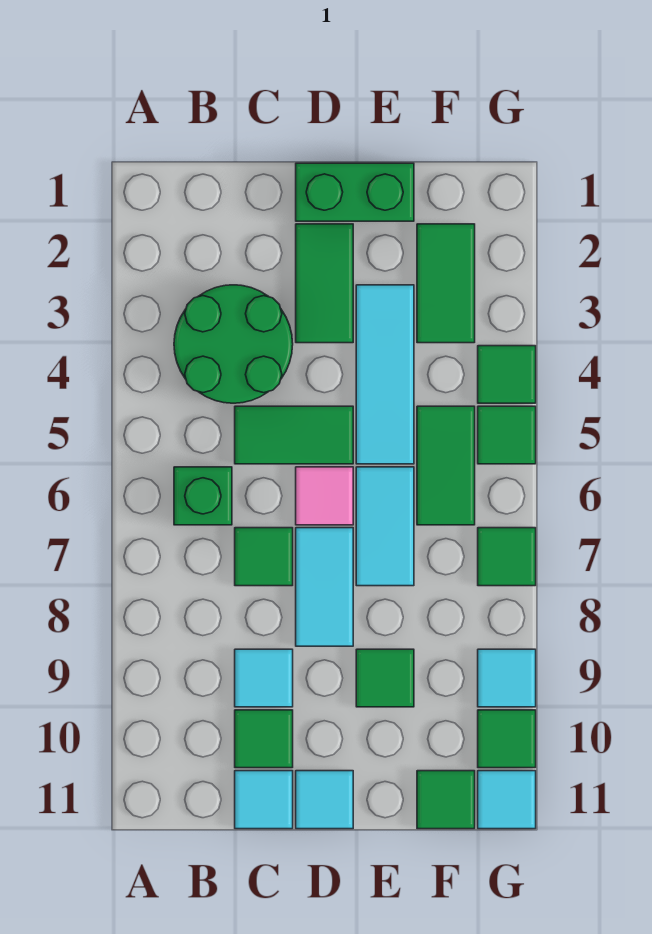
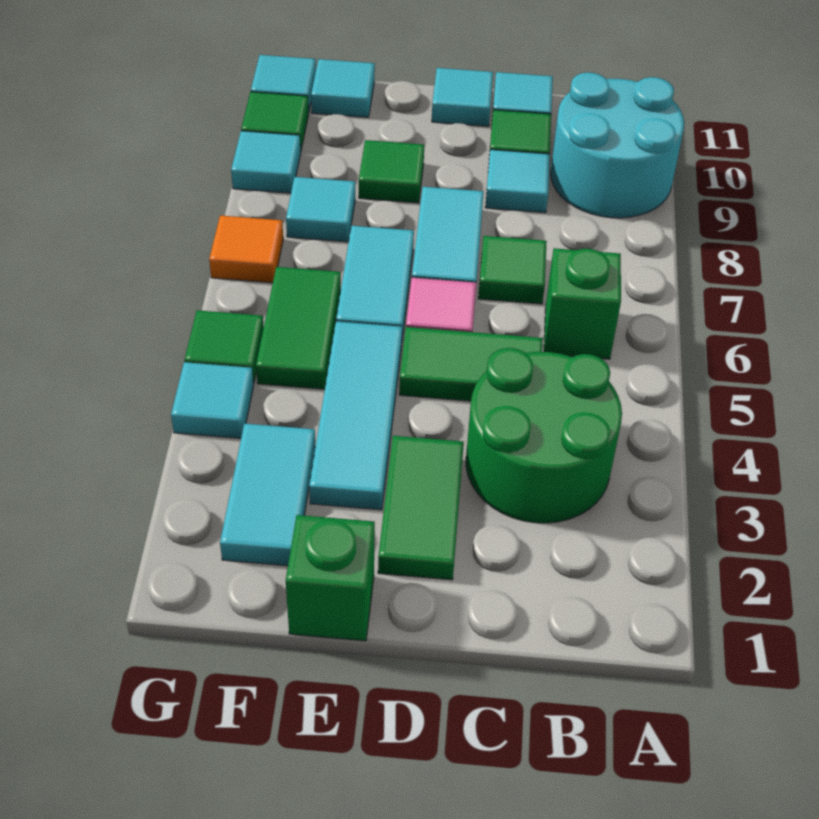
none -> cyan round brick A9:B10 level 1
green brick D1:E1 level 1 -> green brick E1 level 1
green tile F2:F3 level 1 -> cyan tile F2:F3 level 1
none -> cyan tile F8 level 1
green tile F11 level 1 -> cyan tile F11 level 1
green tile G4 level 1 -> cyan tile G4 level 1
green tile G7 level 1 -> orange tile G7 level 1

